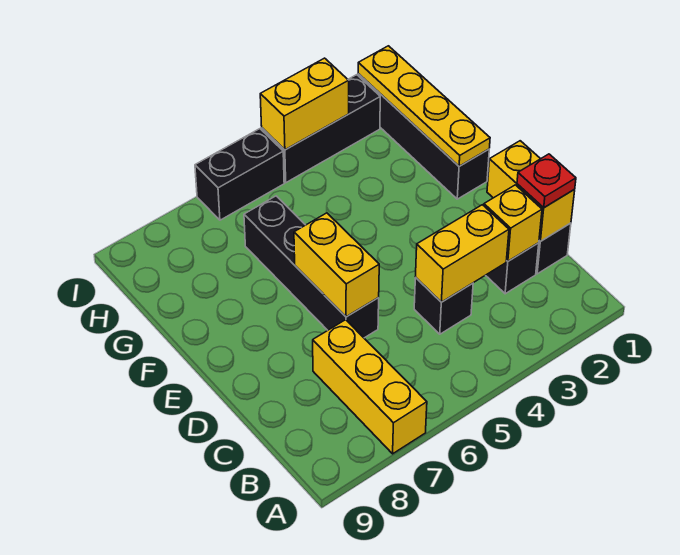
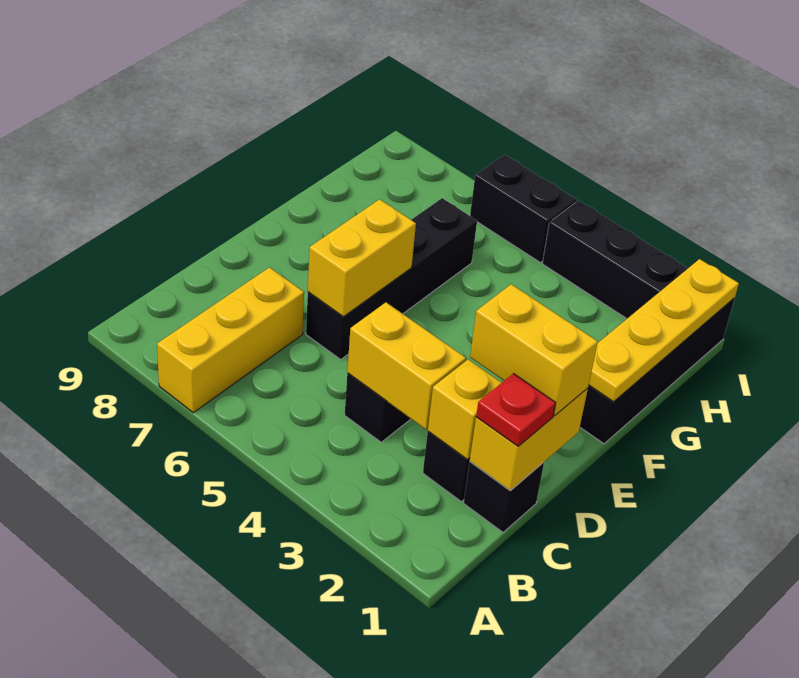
yellow brick I3:I4 level 2 -> yellow brick D1:D2 level 3

